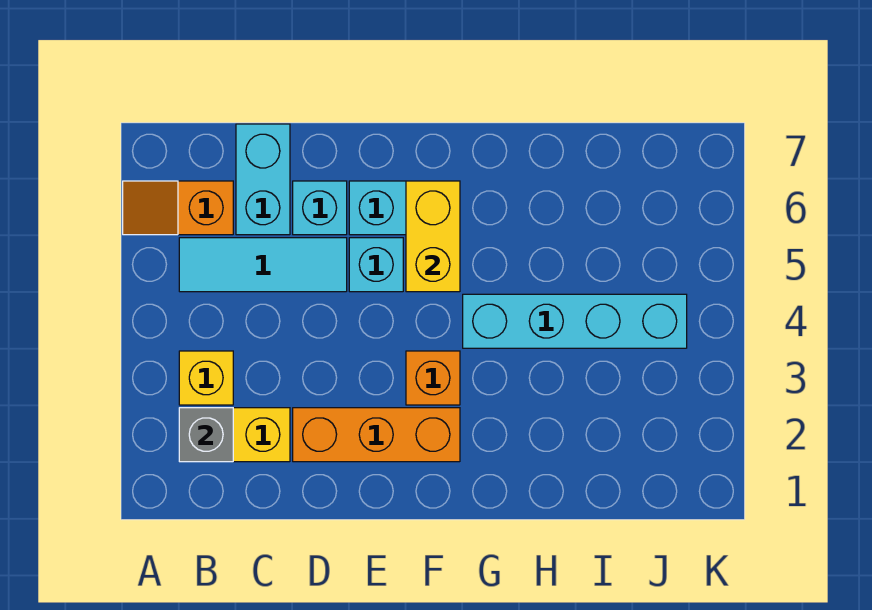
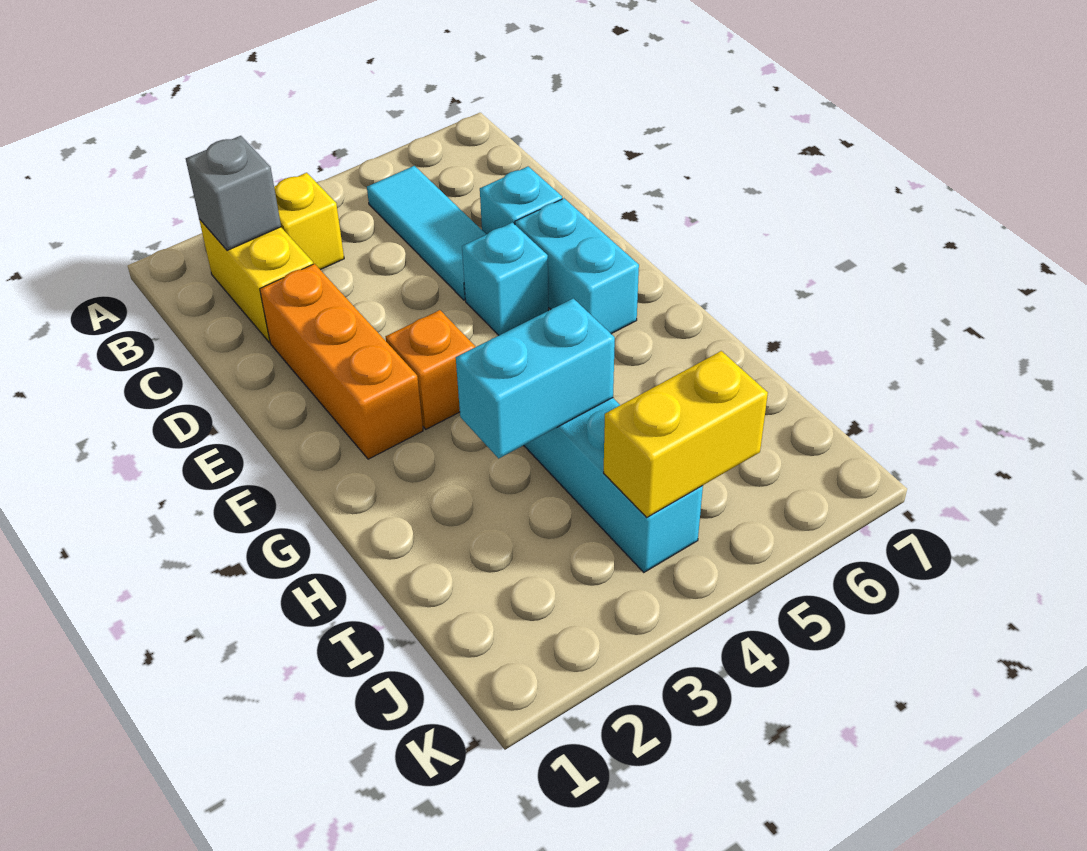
orange slope A6:B6 level 1 top B -> none
cyan brick C6:C7 level 1 -> cyan brick H3:H4 level 2
yellow brick F5:F6 level 2 -> yellow brick J4:J5 level 2

